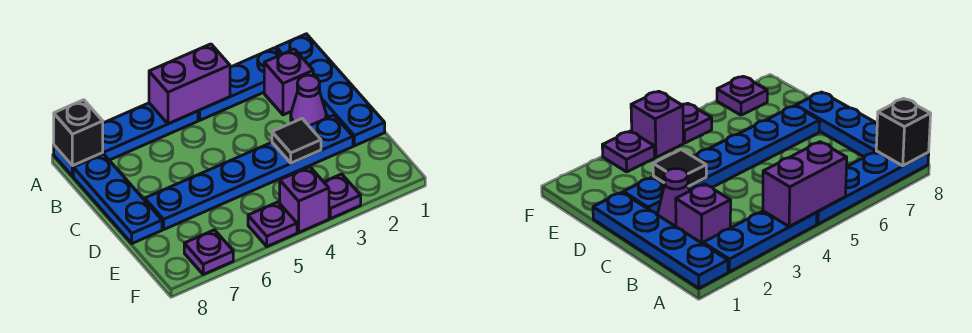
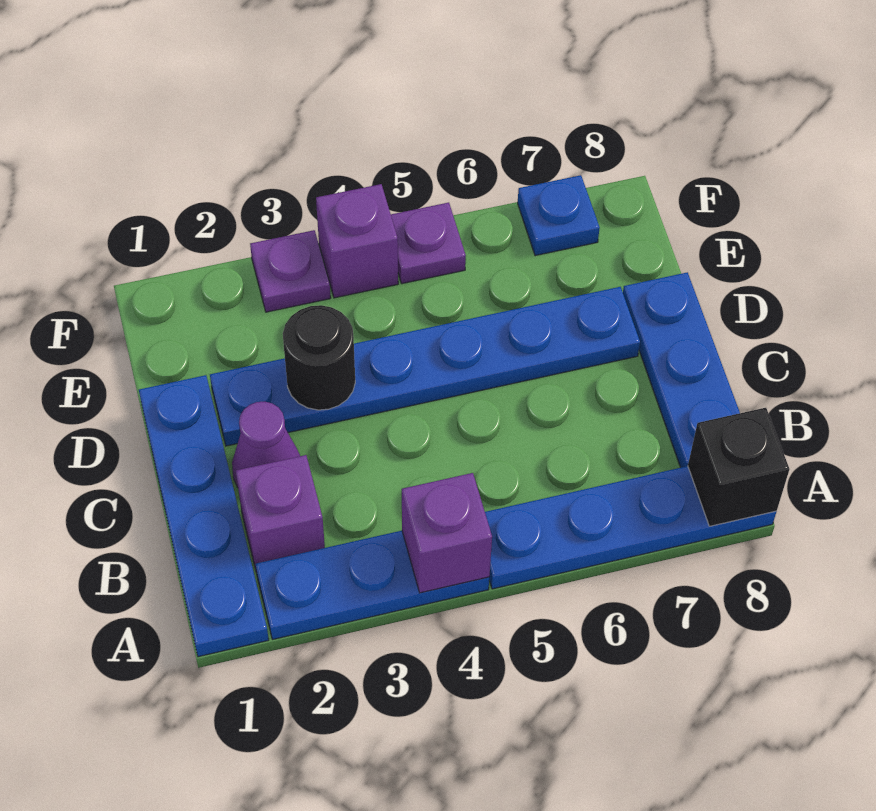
purple brick A4:A5 level 2 -> purple brick A4 level 2
black tile D3 level 2 -> black round brick D3 level 2
purple plate F7 level 1 -> blue plate F7 level 1

